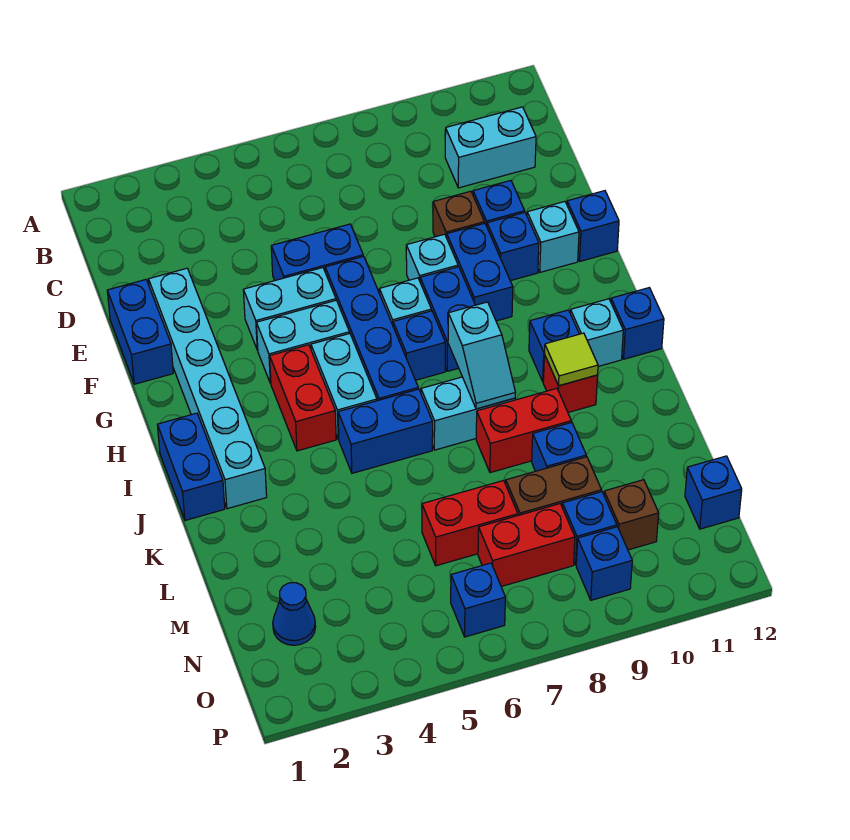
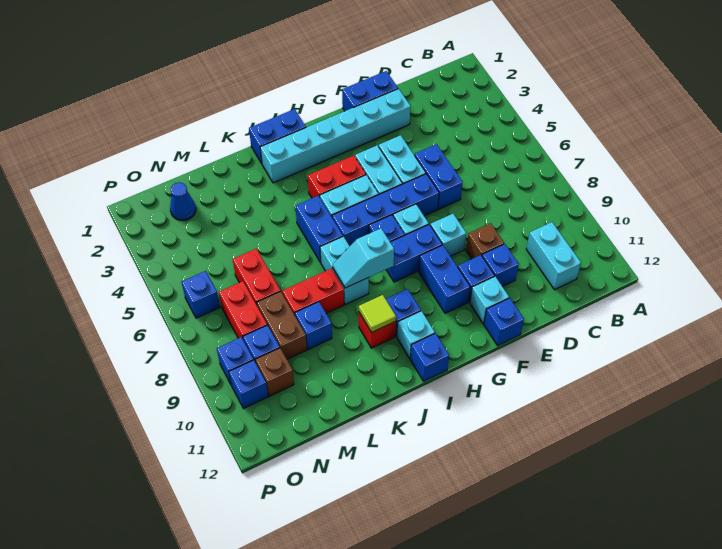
blue brick F9:G9 level 1 -> blue brick G9:G10 level 1
red brick K8:K9 level 1 -> red brick K8:L8 level 1
blue brick N12 level 1 -> blue brick O10 level 1

